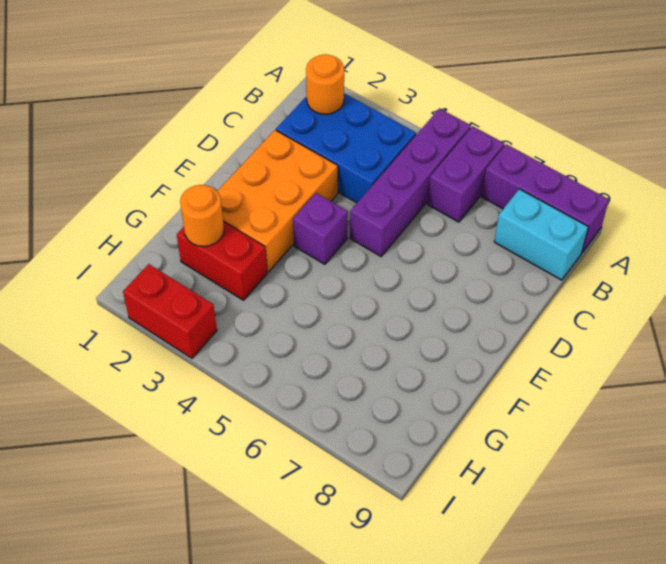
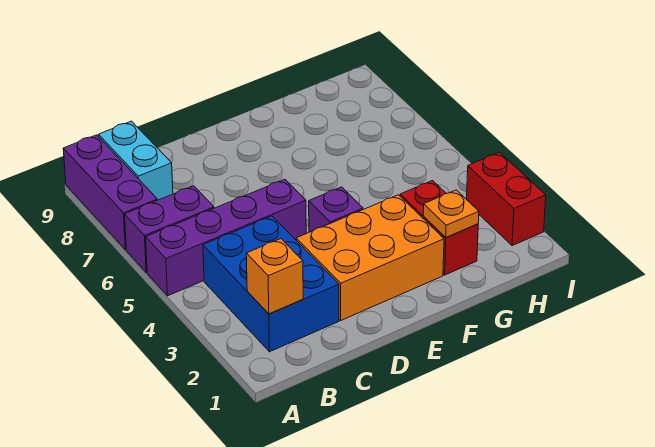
orange round brick B2 level 2 -> orange brick B2 level 2
orange round brick G2 level 2 -> orange plate G2 level 2

